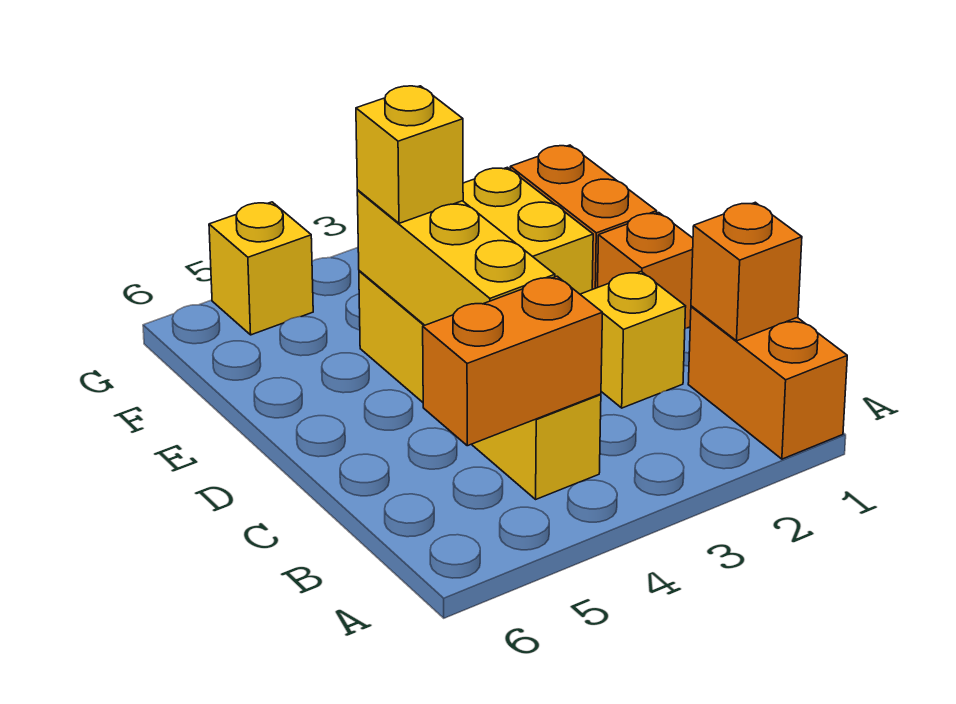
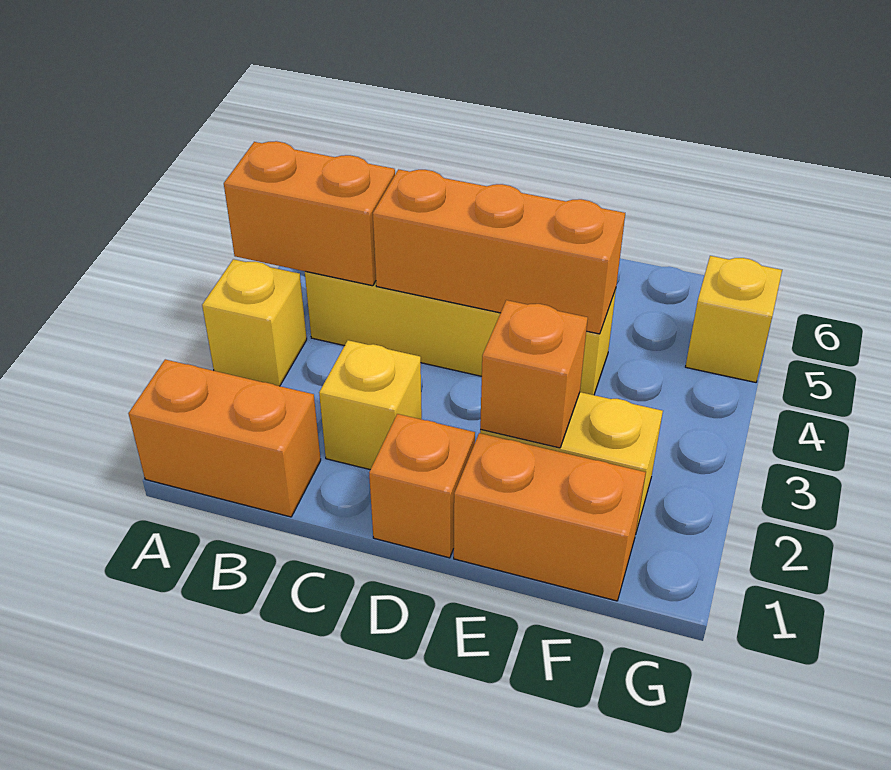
orange brick B1 level 2 -> orange brick E2 level 2
orange brick B4:B5 level 2 -> orange brick A4:B4 level 2
yellow brick C4:E4 level 2 -> orange brick C4:E4 level 2
yellow brick E4 level 3 -> yellow brick A3 level 1

